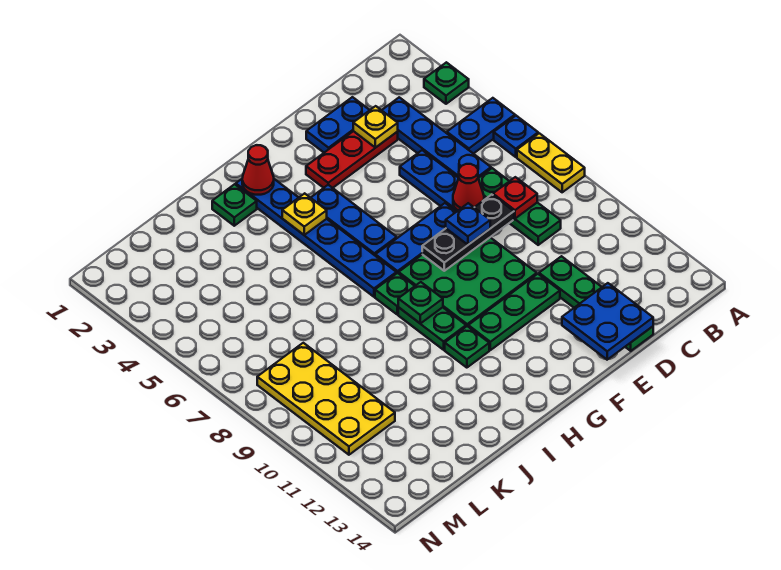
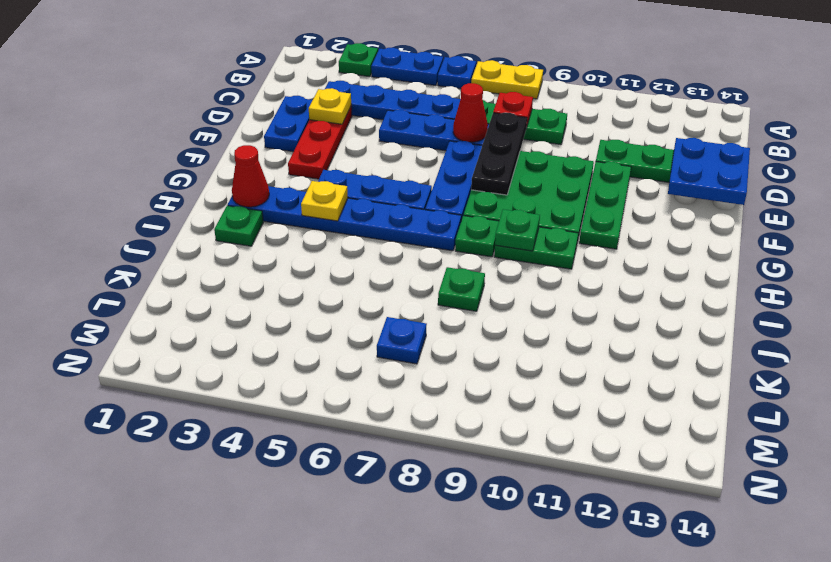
blue plate A5:B5 level 1 -> blue plate A4:A5 level 1
blue plate E8 level 3 -> blue plate L7 level 1
green plate H11 level 1 -> green plate J8 level 1
yellow plate L8:M11 level 1 -> none

